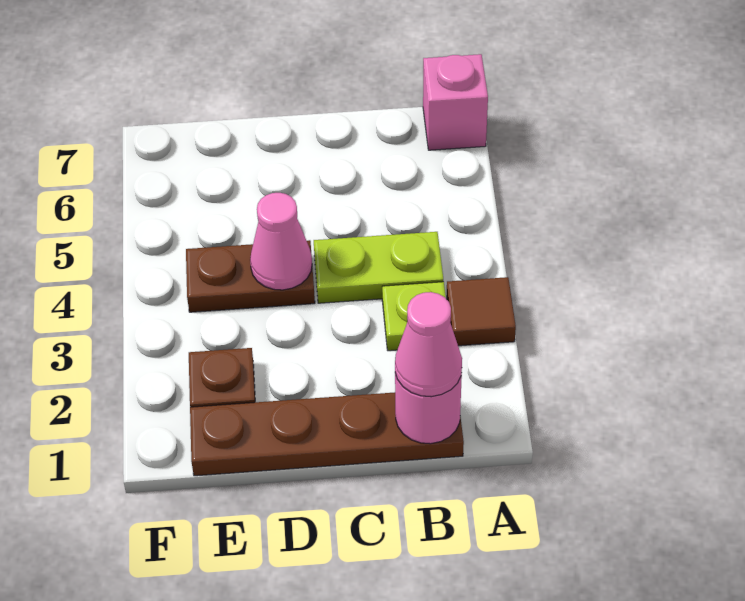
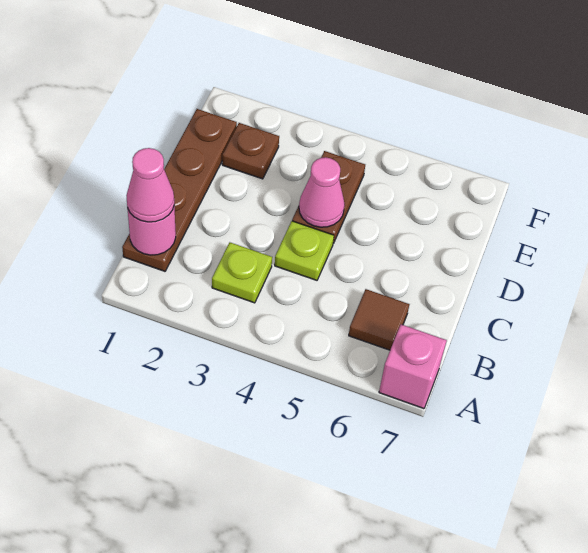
brown tile A3 level 1 -> brown tile B6 level 1
lime plate B4:C4 level 1 -> lime plate C4 level 1

